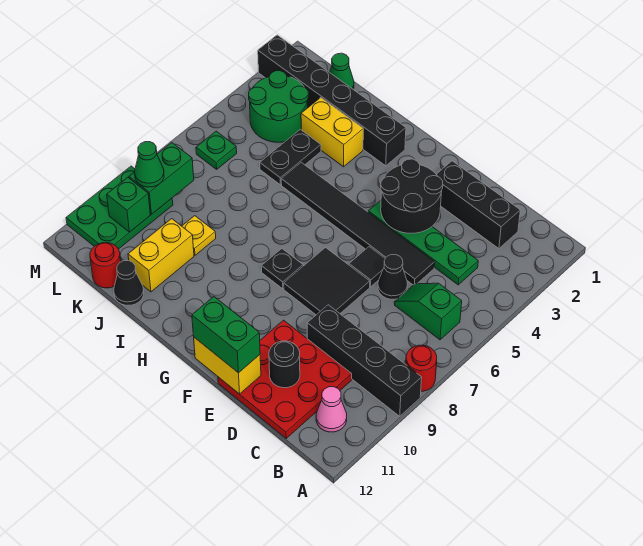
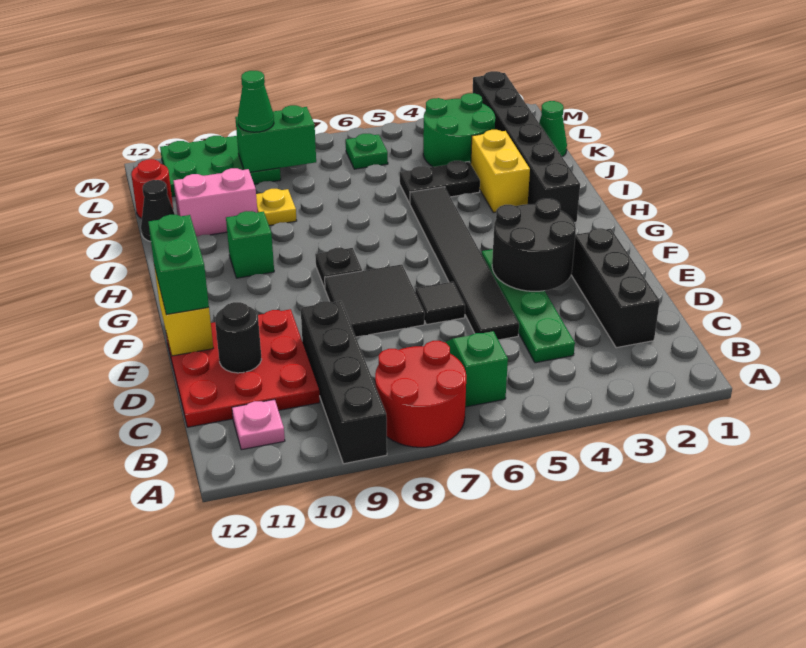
red round brick A8 level 1 -> red round brick A7:B8 level 1
pink cone B11 level 1 -> pink plate B11 level 1
black cone D6 level 1 -> none
yellow brick J10:J11 level 1 -> pink brick J10:J11 level 1
green brick L10 level 2 -> green brick H10 level 1

